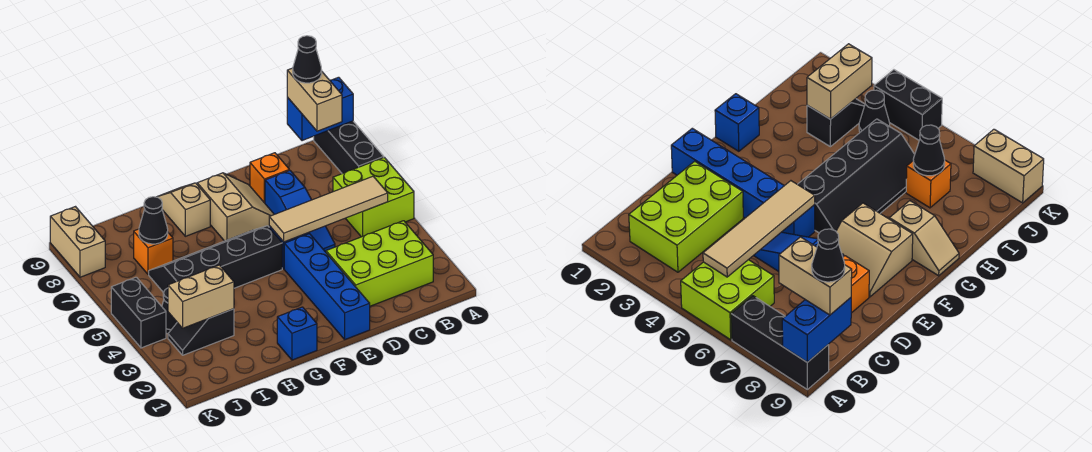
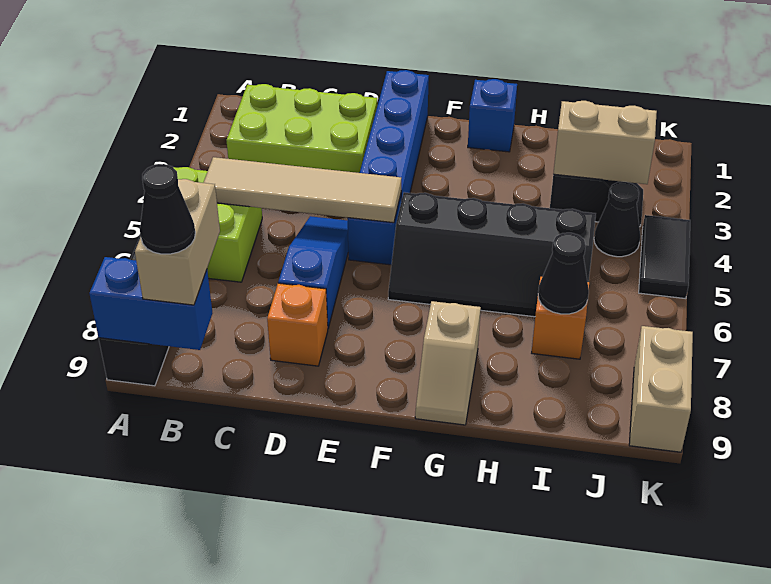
tan slope E7:F8 level 1 top F -> none
black brick K4:K5 level 1 -> black tile K4:K5 level 1

